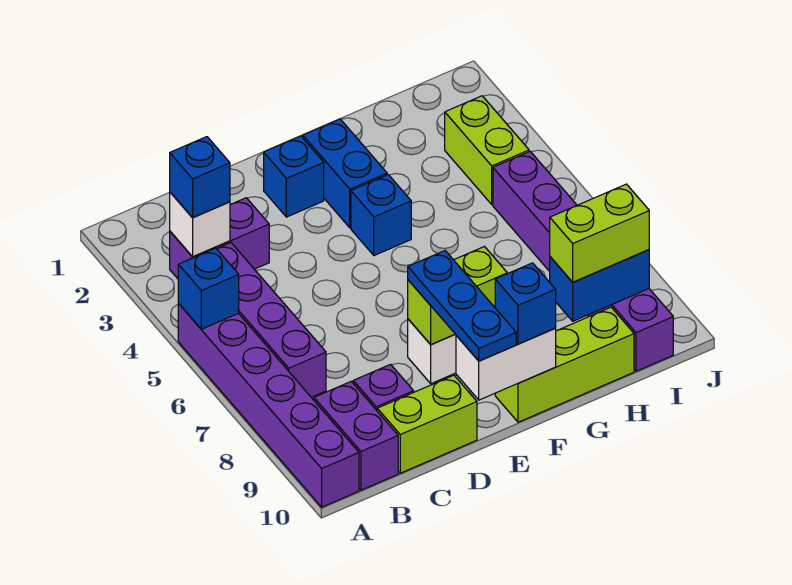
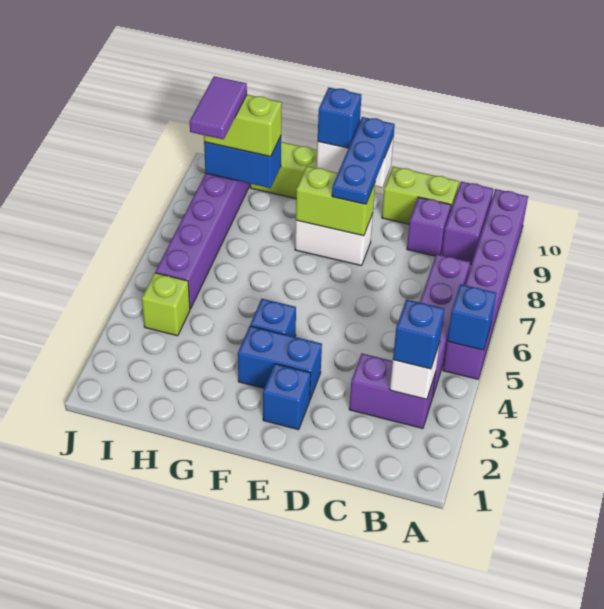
blue brick F2:F3 level 1 -> blue brick E3:F3 level 1
lime brick I3:I4 level 1 -> lime brick I4 level 1
none -> purple tile I8:I9 level 4

